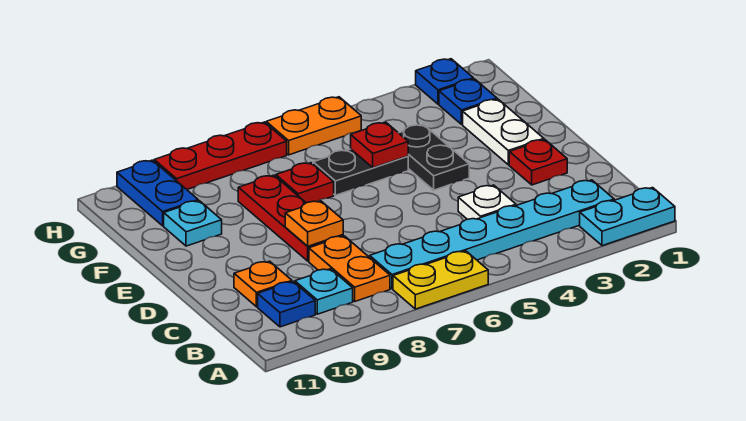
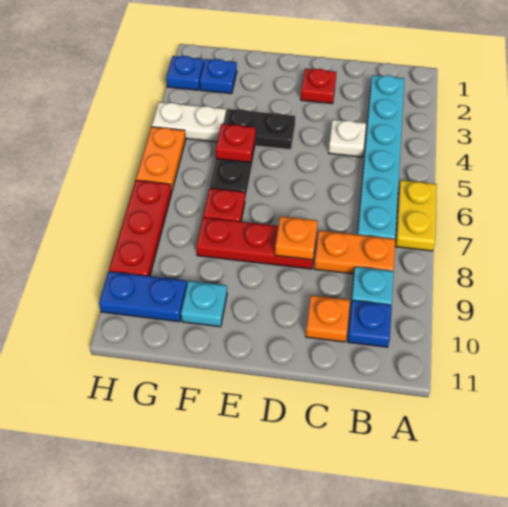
cyan plate A1:A2 level 1 -> none
white plate E2:F2 level 1 -> white plate G4:H4 level 1

